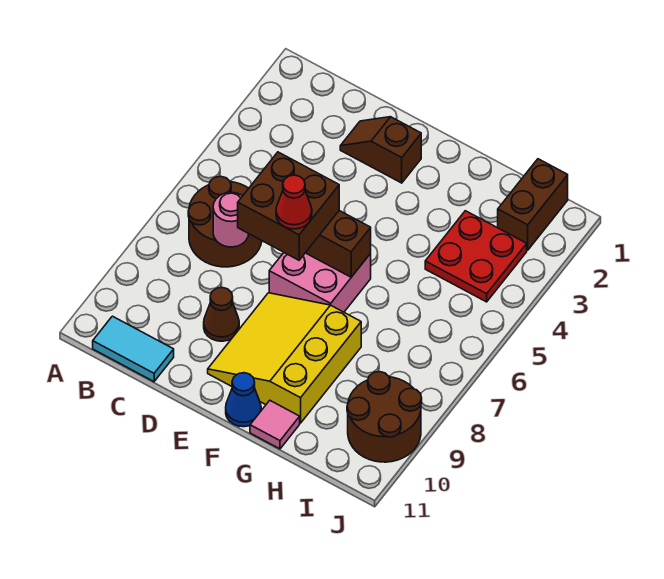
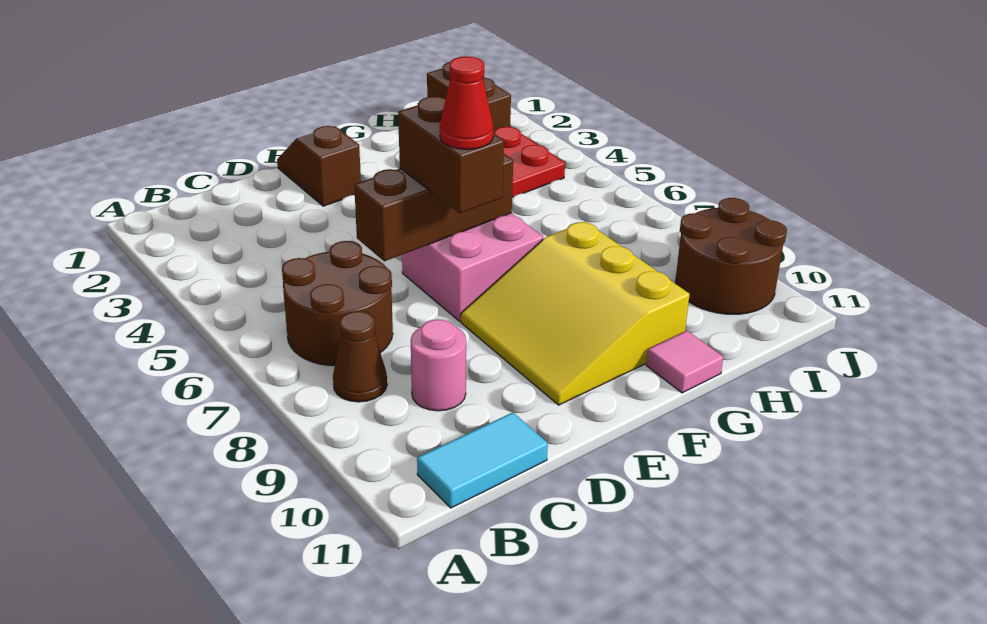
pink round brick C7 level 2 -> pink round brick C9 level 1
brown slope D2:E2 level 1 top E -> brown slope E1:E2 level 1 top 2
brown brick D6:E7 level 3 -> brown brick E6:E7 level 3
brown cone D9 level 1 -> brown cone B8 level 1
blue cone F11 level 1 -> none

